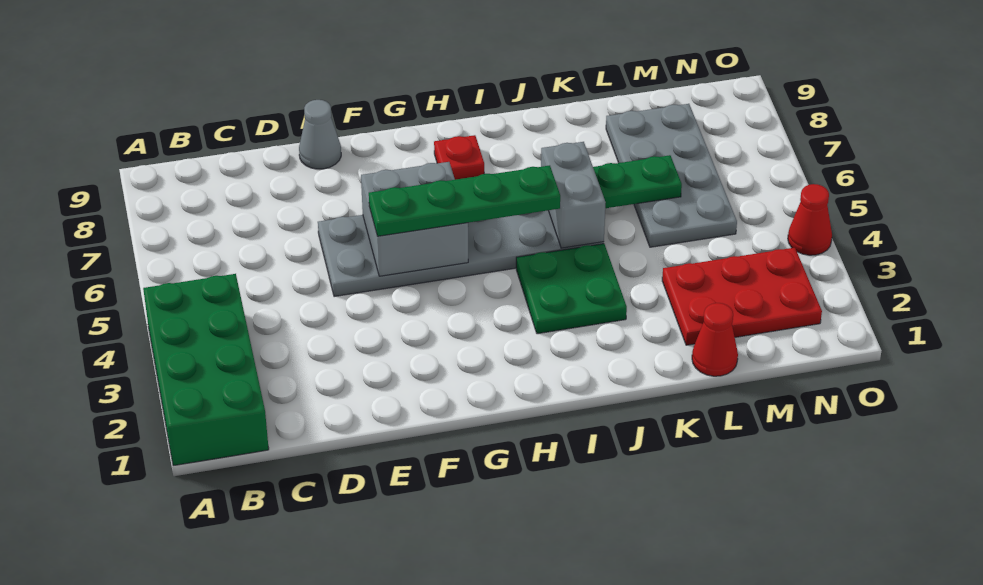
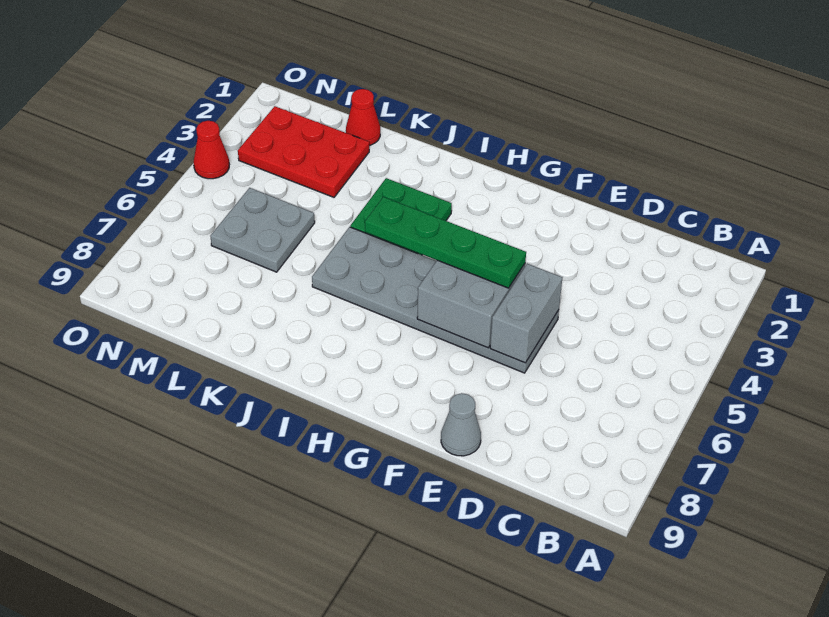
green brick A1:B4 level 1 -> none
red plate H8 level 1 -> none
grey brick J5:J6 level 2 -> grey brick E5:E6 level 2
green plate K6:L6 level 2 -> none
grey plate L5:M8 level 1 -> grey plate L5:M6 level 1

